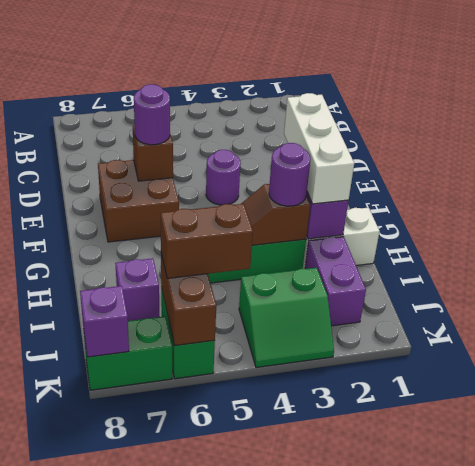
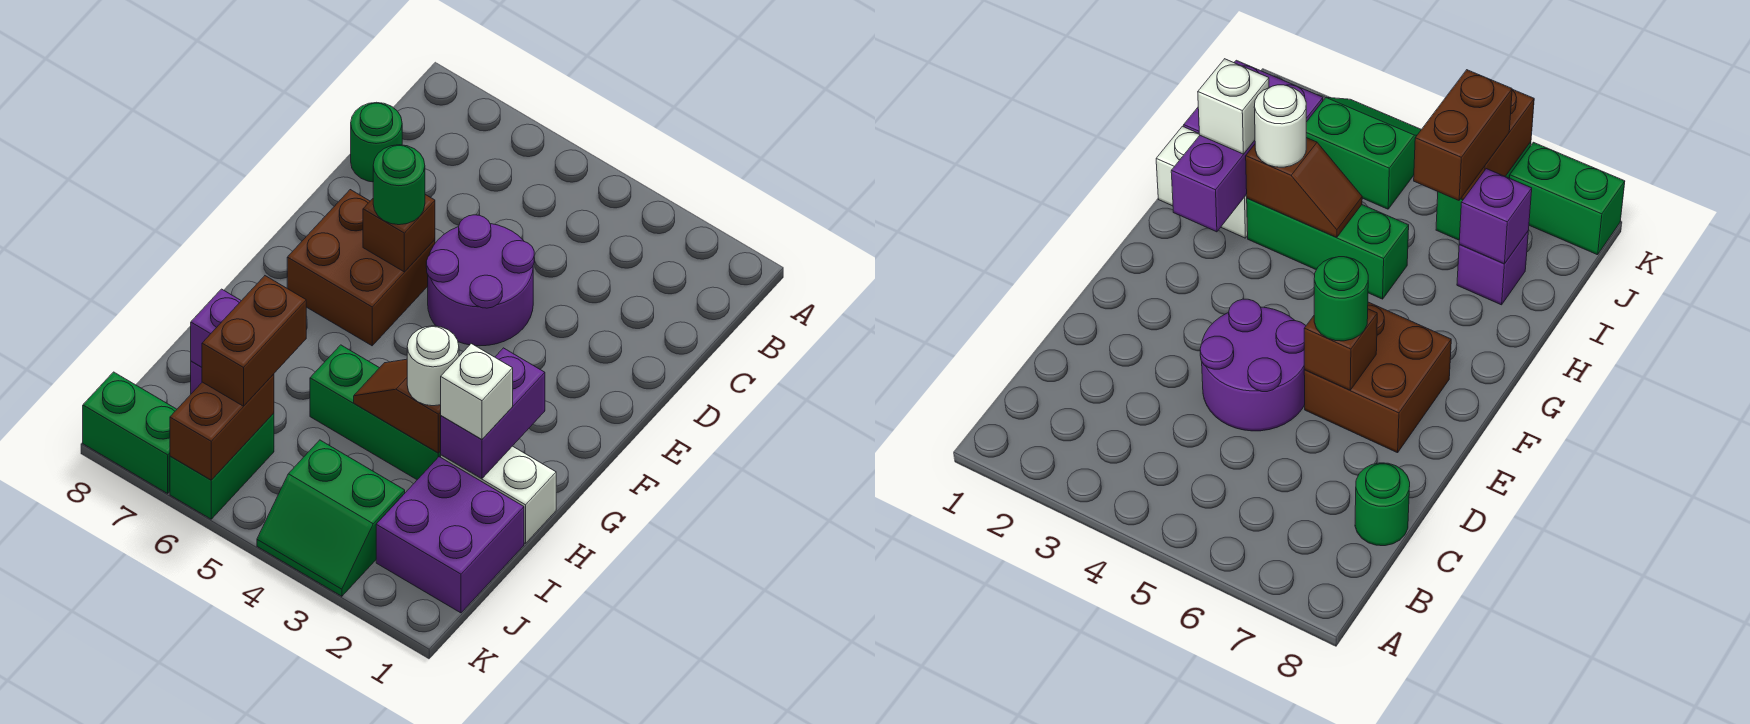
none -> green round brick C8 level 1
purple round brick E4 level 1 -> purple round brick D4:E5 level 1
purple round brick E6 level 3 -> green round brick E6 level 3
white brick F2:H2 level 3 -> white brick H2 level 3
purple round brick H3 level 3 -> white round brick H3 level 3
purple brick I2:J2 level 1 -> purple brick I1:J2 level 1
brown brick J5:J6 level 3 -> brown brick I6:J6 level 3
purple brick K8 level 2 -> purple brick I7 level 2

